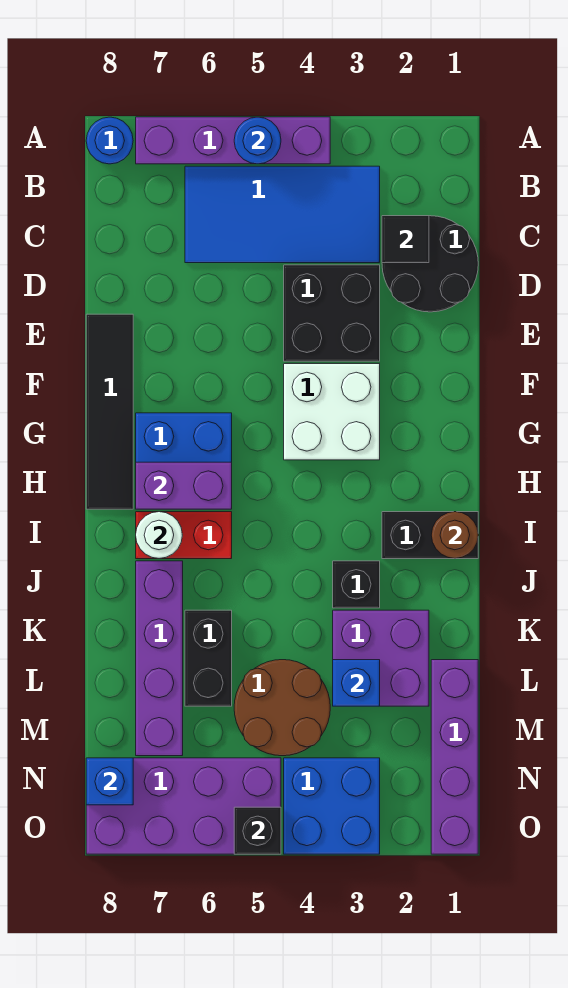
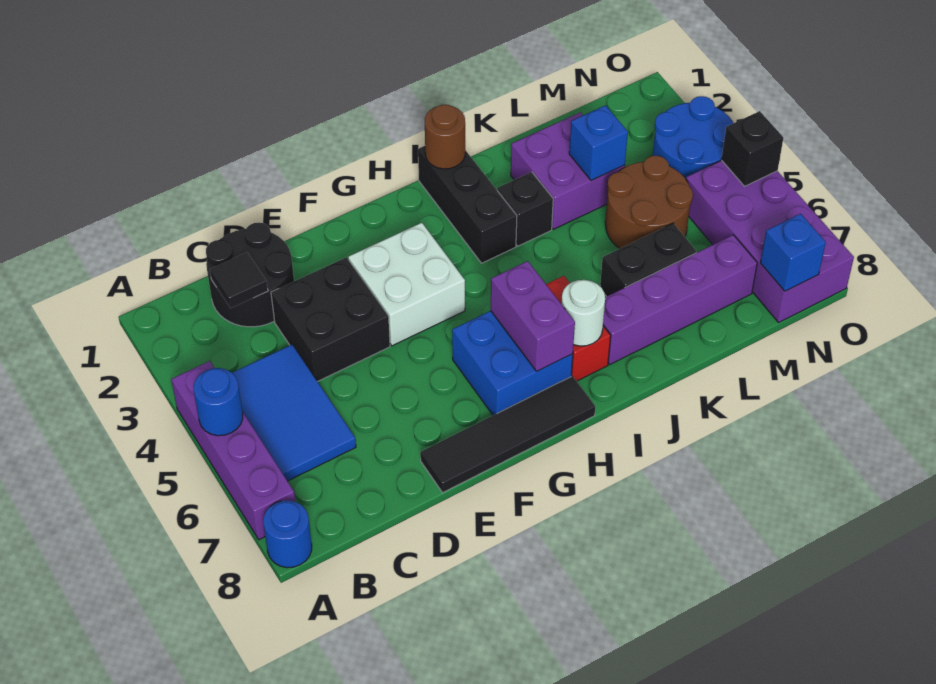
blue tile B3:C6 level 1 -> blue tile B4:C6 level 1
black brick I1:I2 level 1 -> black brick I1:I3 level 1
purple brick L1:O1 level 1 -> none
blue brick N3:O4 level 1 -> blue round brick N3:O4 level 1

